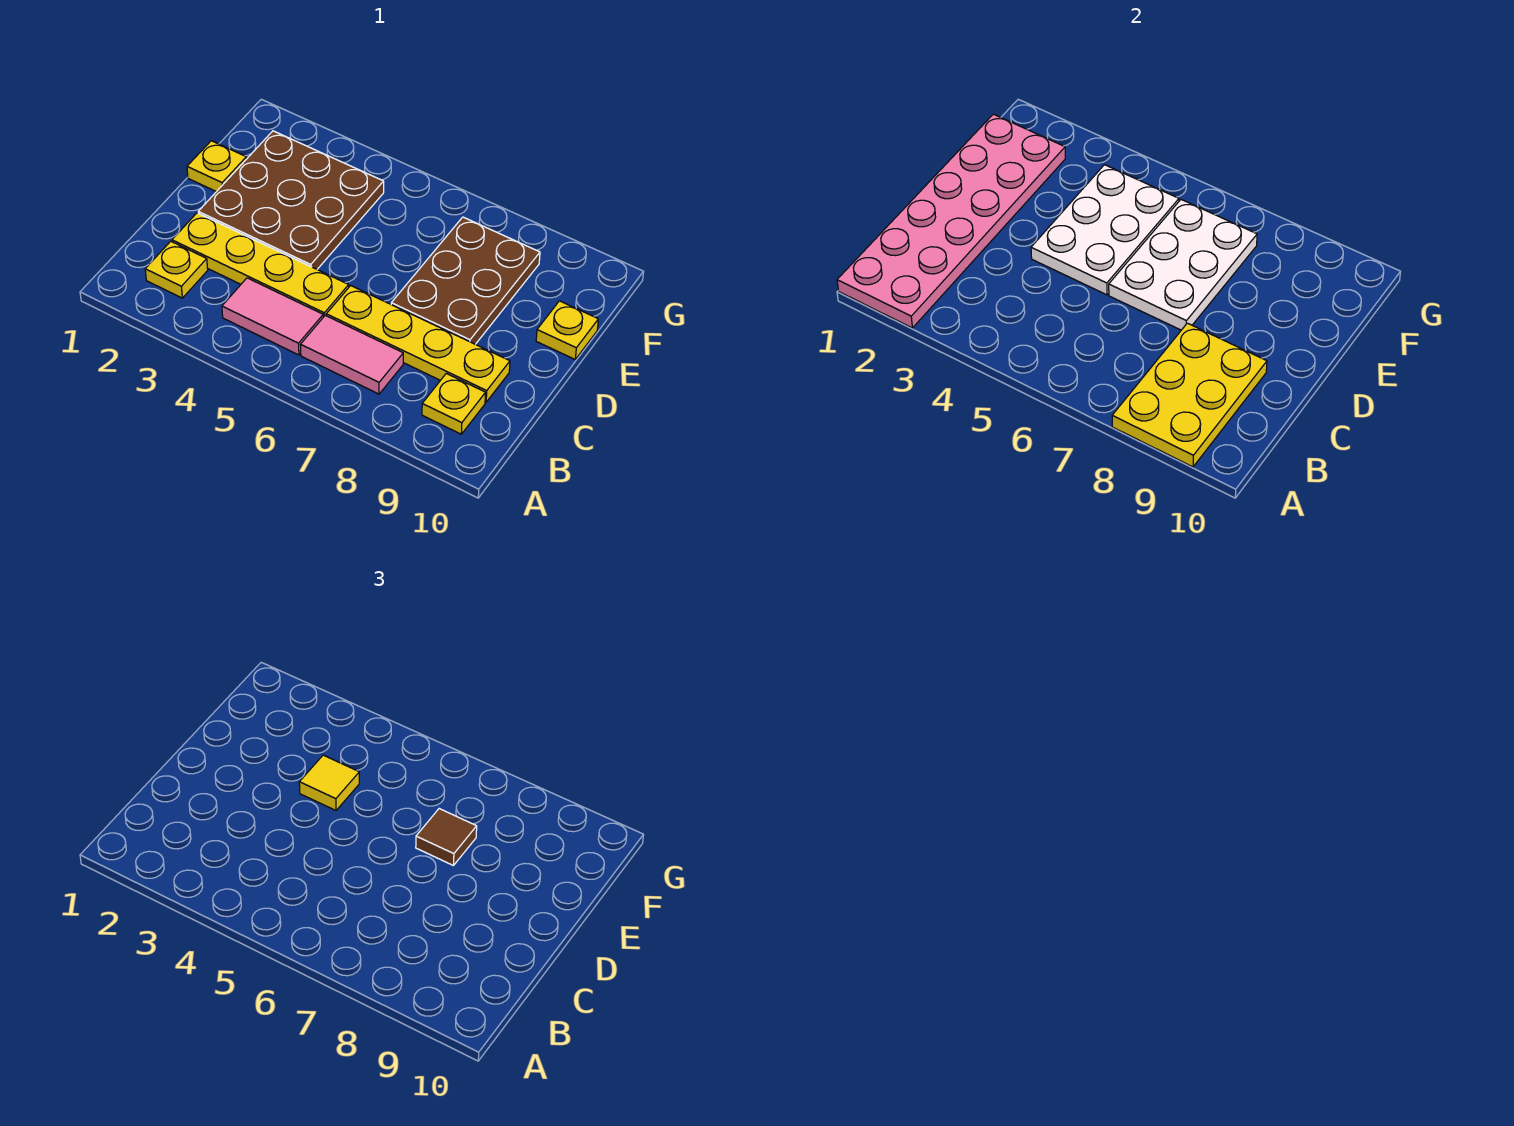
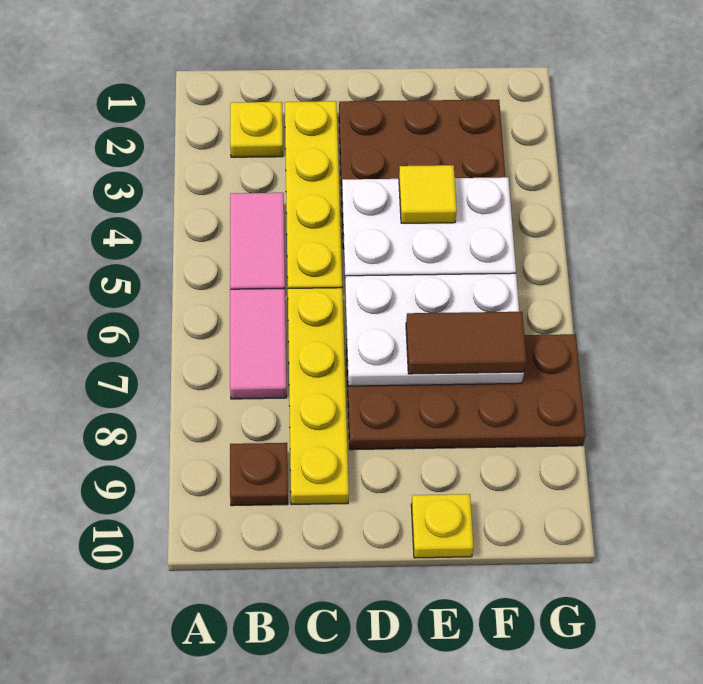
pink plate A1:F2 level 2 -> none
yellow plate A8:C9 level 2 -> none
yellow plate B9 level 1 -> brown plate B9 level 1
brown plate D7:F8 level 1 -> brown plate D7:G8 level 1
yellow plate E1 level 1 -> none
brown tile E7 level 3 -> brown tile E7:F7 level 3

